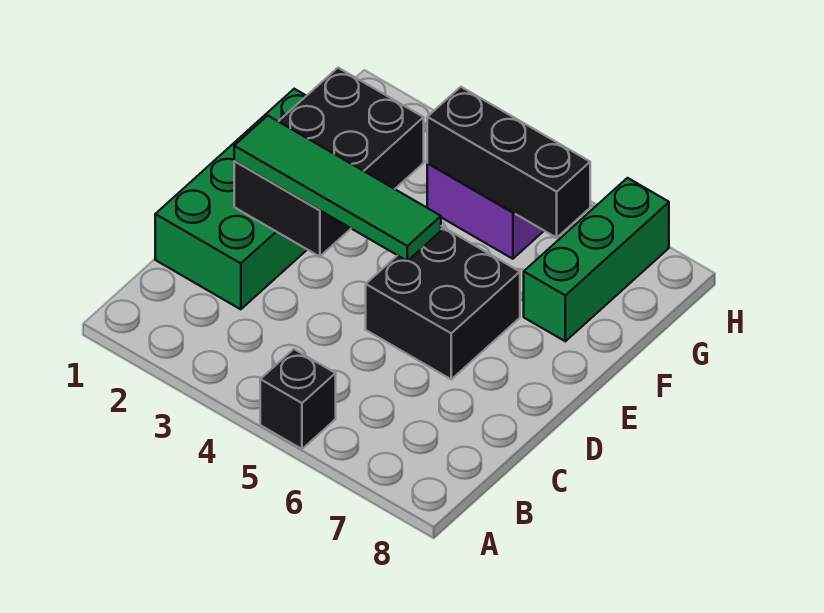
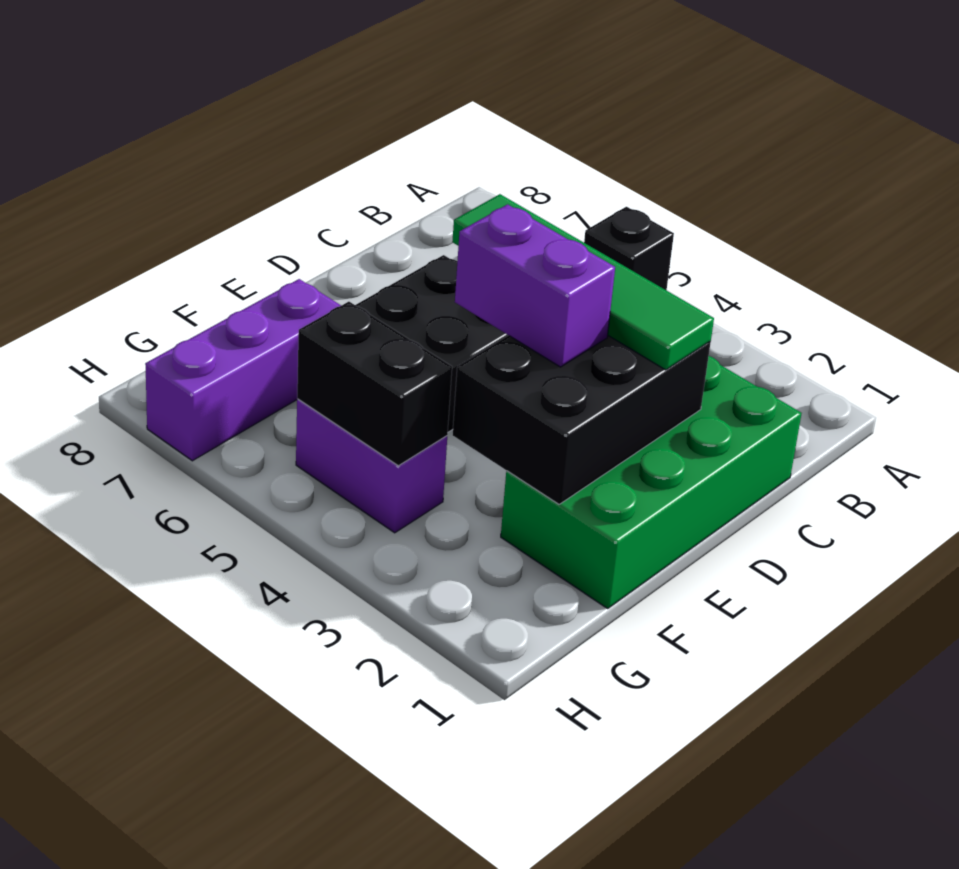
none -> purple brick E3:E4 level 3
green brick F7:H7 level 1 -> purple brick F7:H7 level 1
black brick G4:G6 level 2 -> black brick G4:G5 level 2

